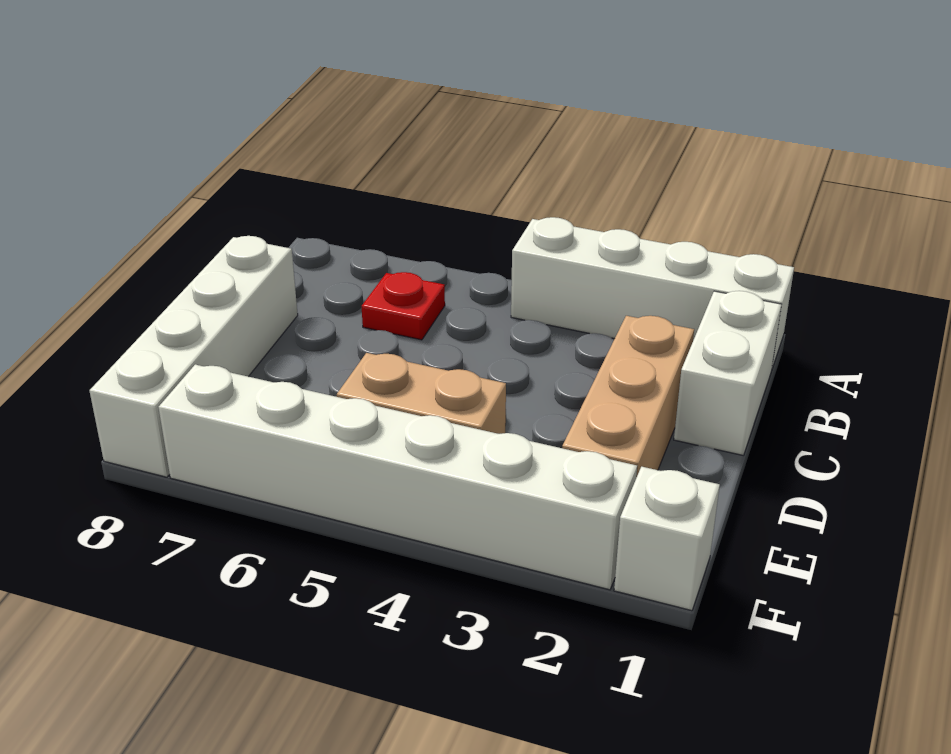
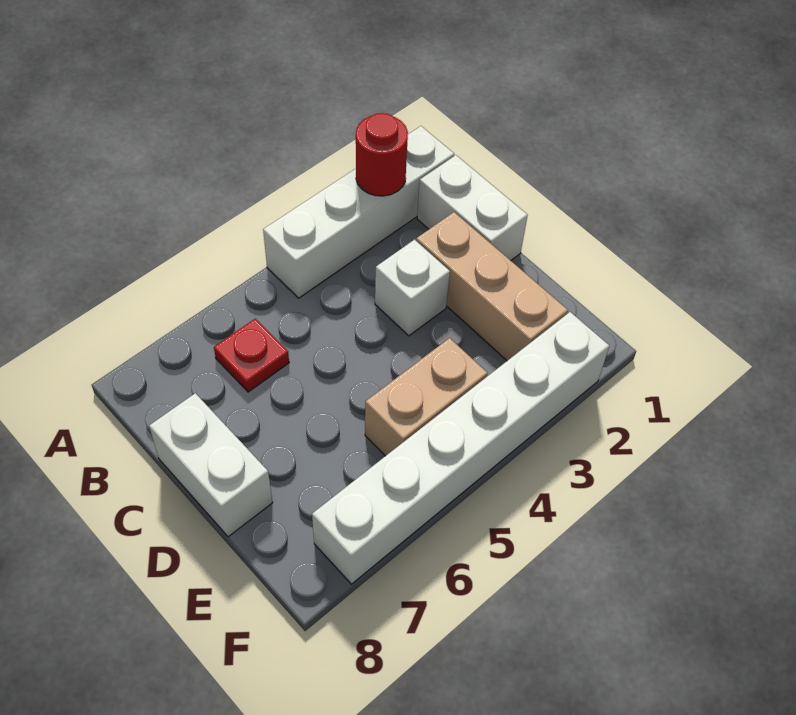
none -> red round brick A2 level 2
white brick C8:F8 level 1 -> white brick C8:D8 level 1
white brick F1 level 1 -> white brick C3 level 1

